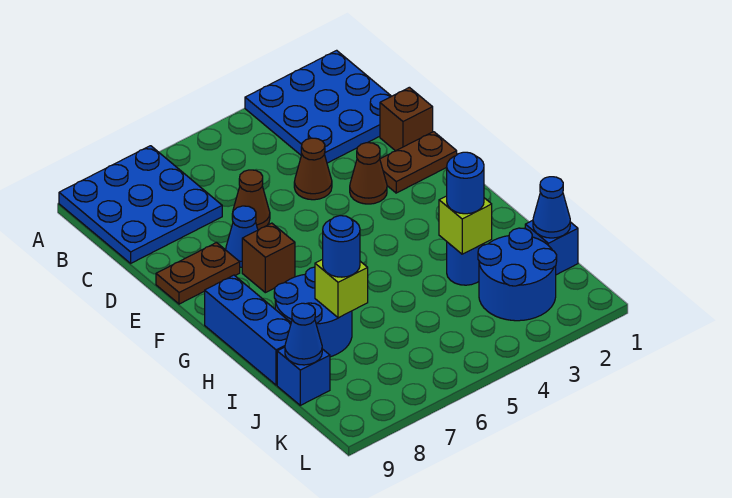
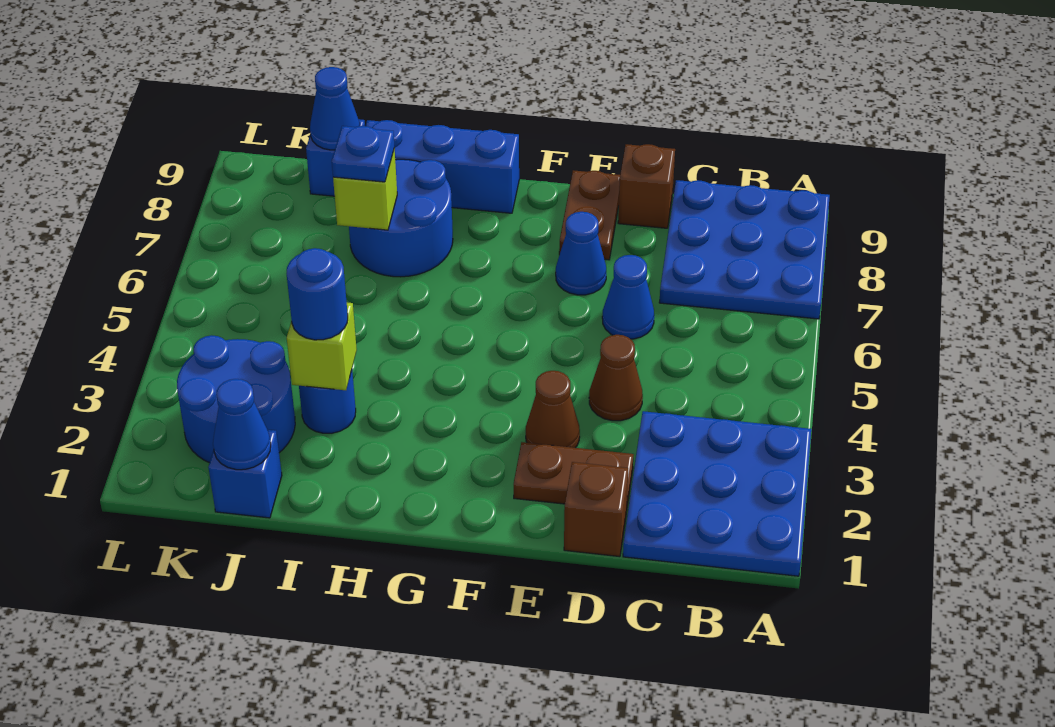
brown cone D6 level 1 -> blue cone D6 level 1
brown plate E1:E2 level 1 -> brown plate D2:E2 level 1
brown brick F7 level 1 -> brown brick D9 level 1
blue round brick I7 level 3 -> blue plate I7 level 3

